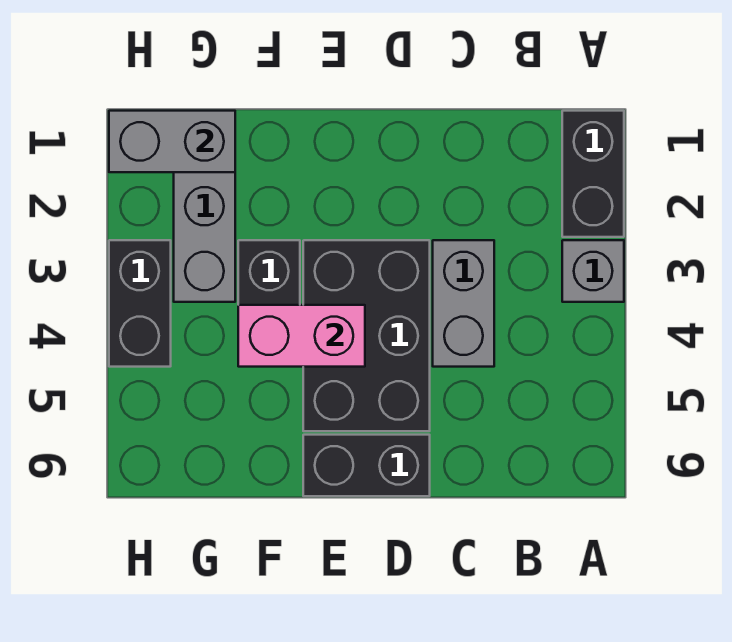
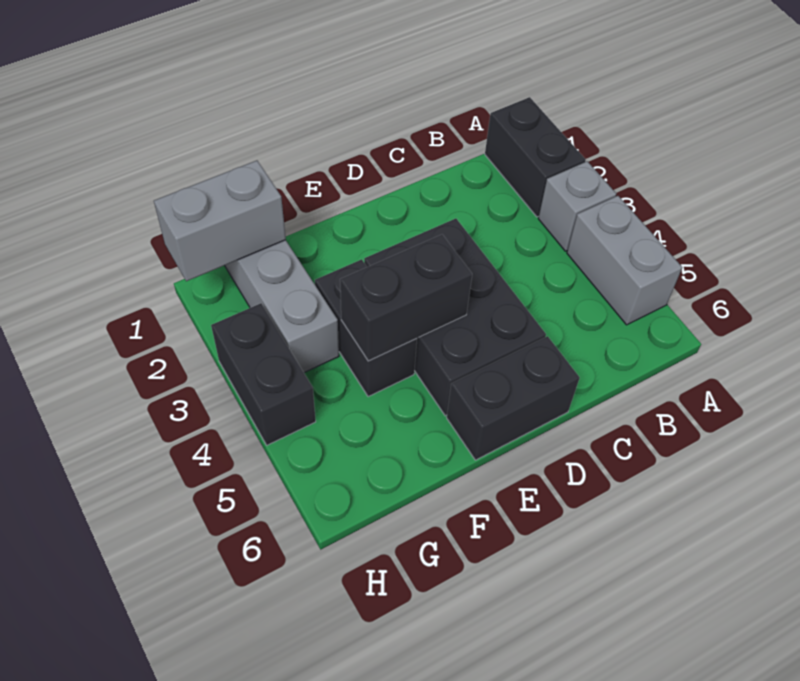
grey brick C3:C4 level 1 -> grey brick A4:A5 level 1
pink brick E4:F4 level 2 -> black brick E4:F4 level 2

